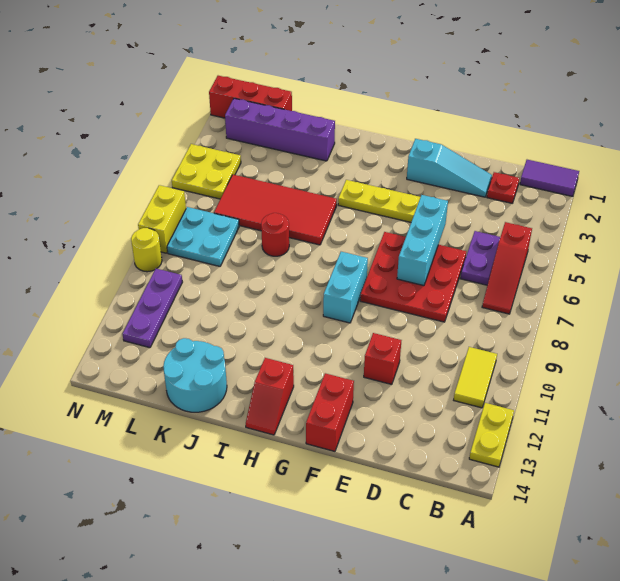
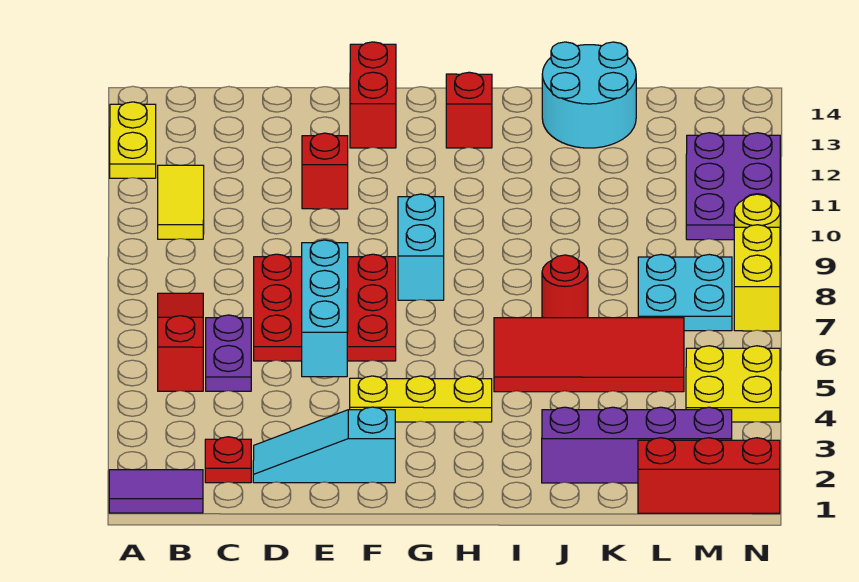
purple plate M10:M12 level 1 -> purple plate M10:N12 level 1

